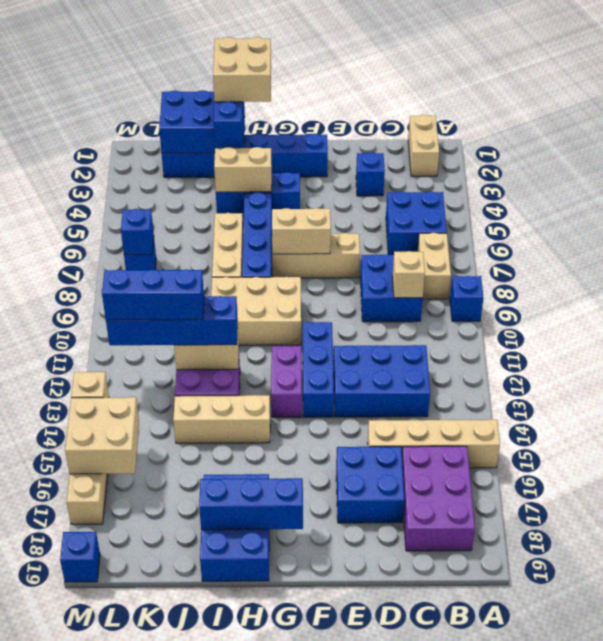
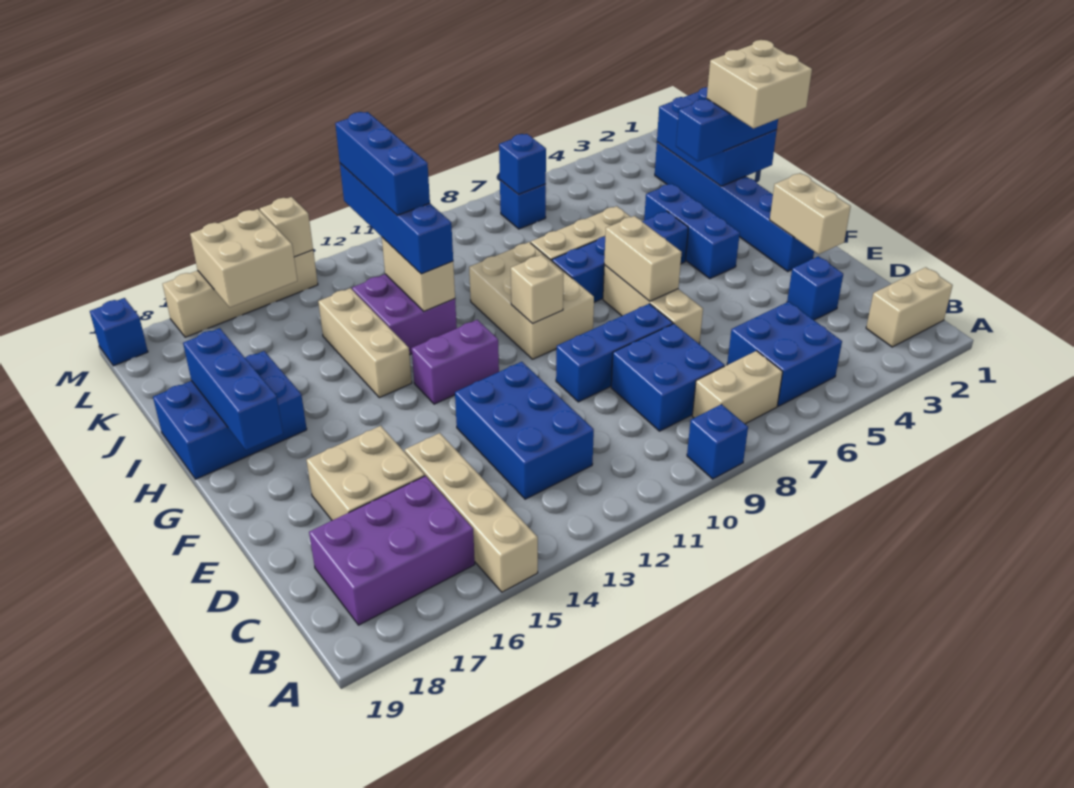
tan brick C9 level 2 -> tan brick G10 level 2
blue brick D16:E17 level 1 -> tan brick D16:E17 level 1
blue brick F11:F13 level 1 -> blue brick E8:E10 level 1
tan brick H4:I4 level 2 -> tan brick E2:F2 level 2

